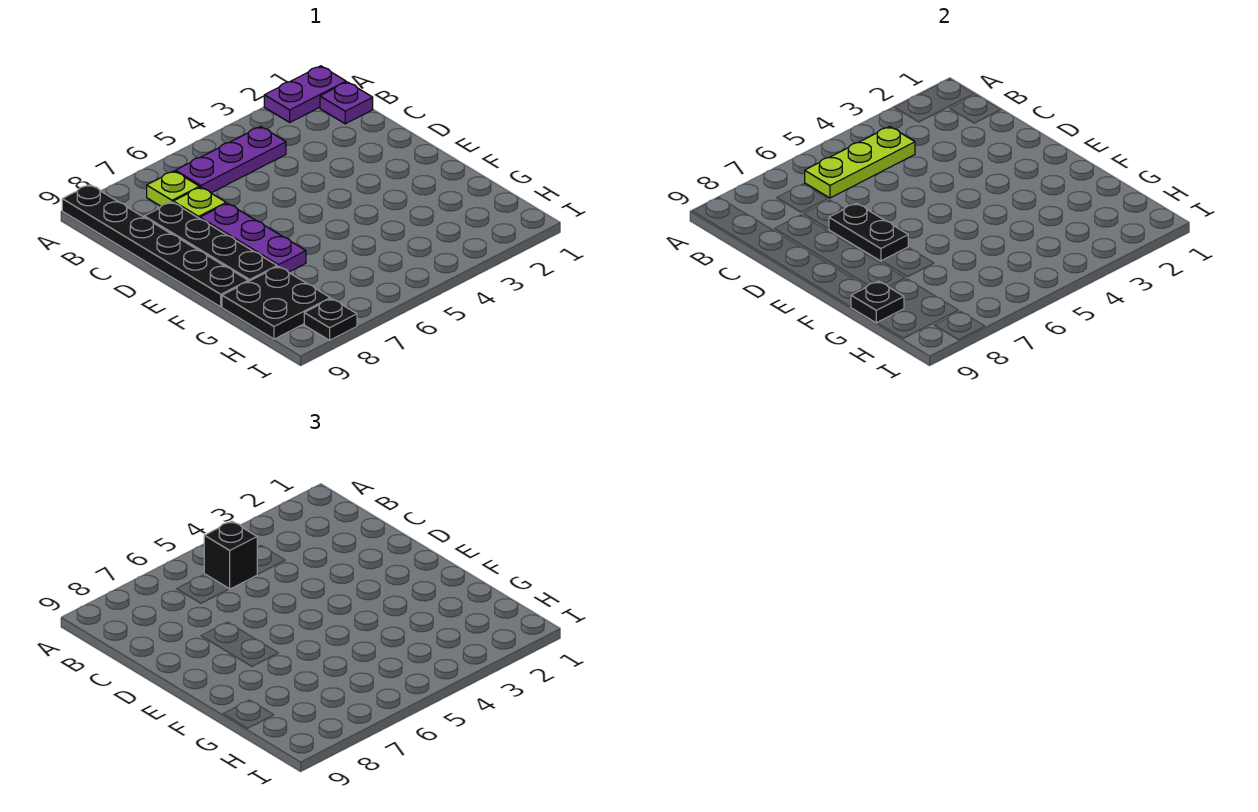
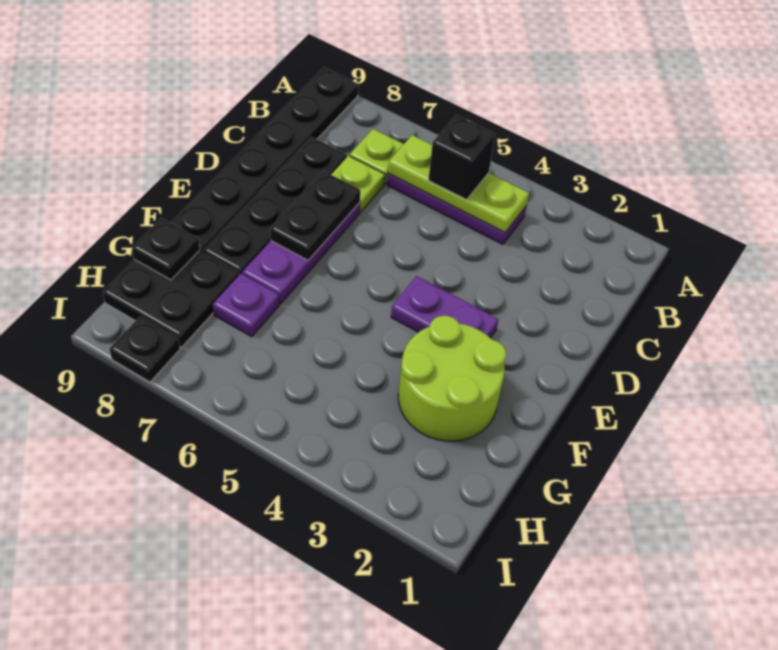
purple plate A1:A2 level 1 -> purple plate E3:E4 level 1
purple plate B1 level 1 -> purple plate G7 level 1
none -> lime round brick F2:G3 level 1

